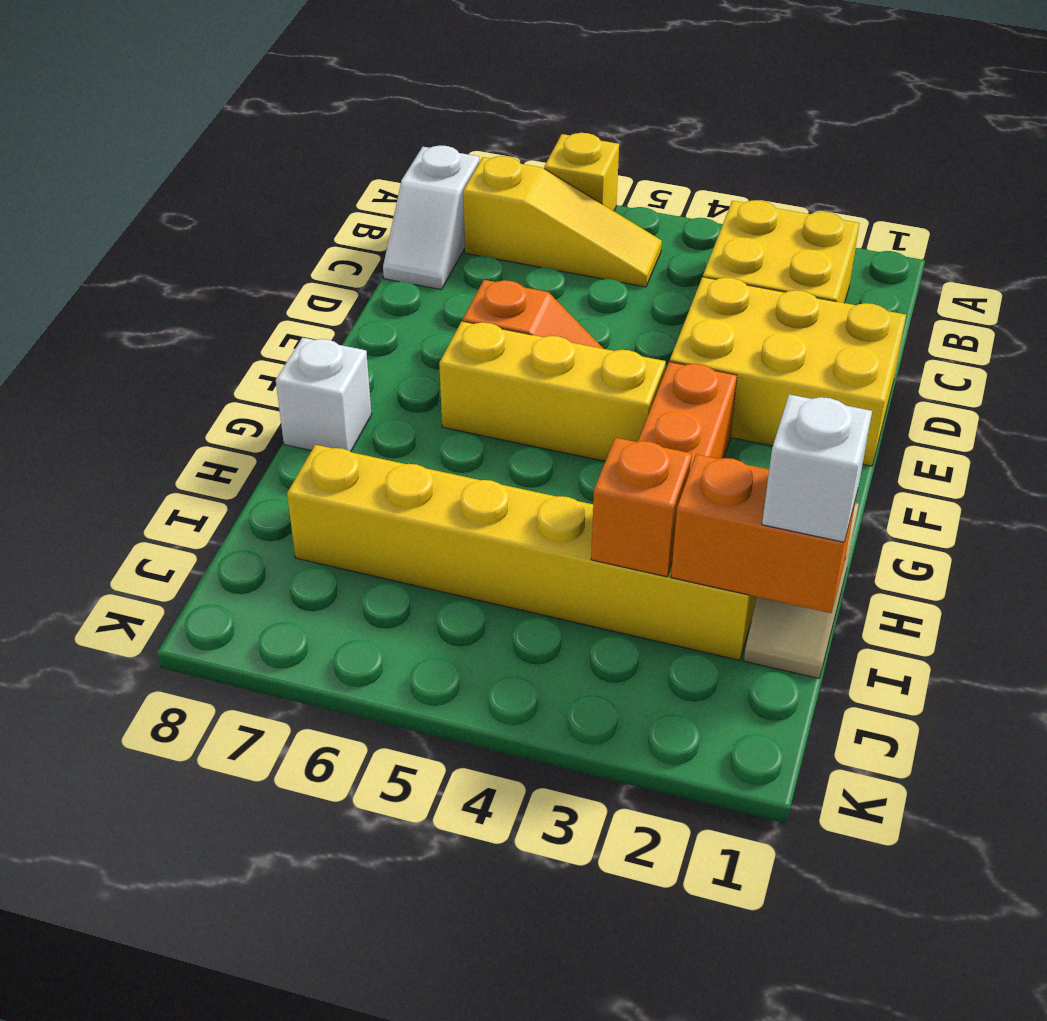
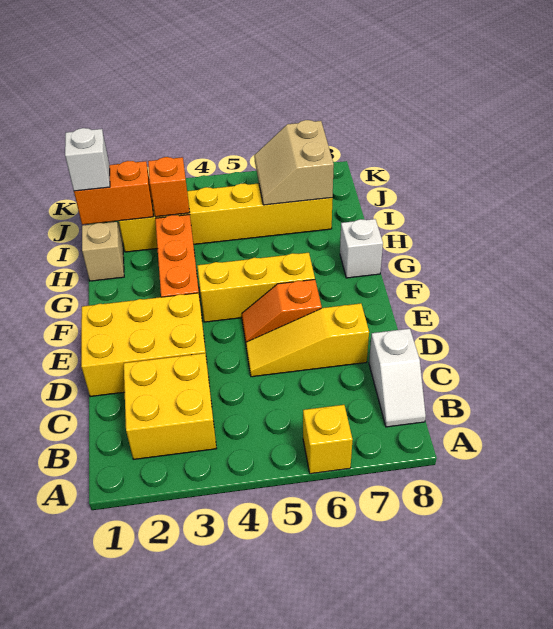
yellow slope B5:B7 level 1 top 7 -> yellow slope D5:D7 level 1 top 7
white slope B8:C8 level 1 top B -> white slope B8:C8 level 1 top C
none -> tan slope I6:J7 level 2 top 7

